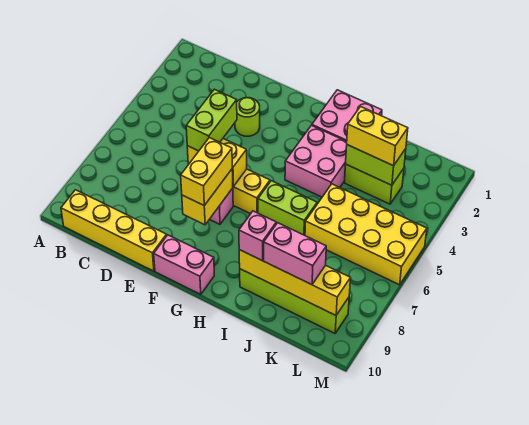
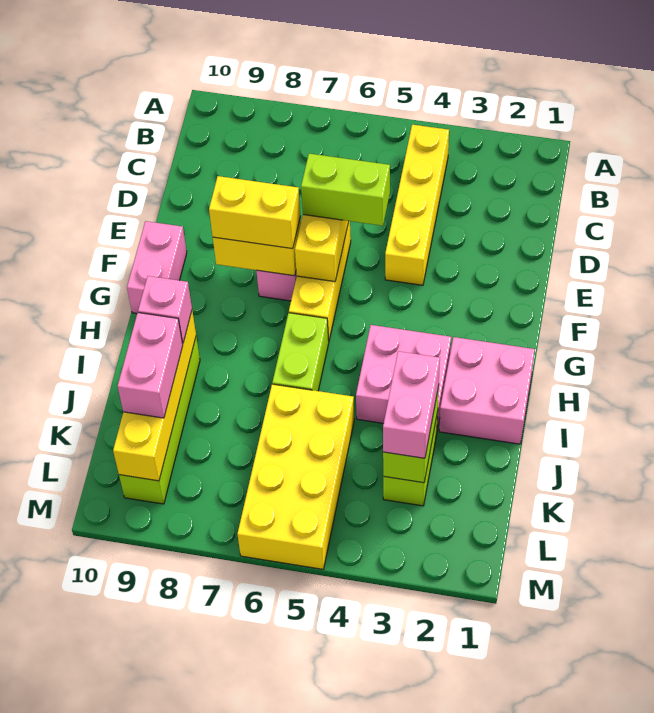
yellow brick B10:E10 level 1 -> yellow brick B4:E4 level 1
lime round brick E3 level 1 -> none
yellow brick J3:K3 level 3 -> pink brick J3:K3 level 3

